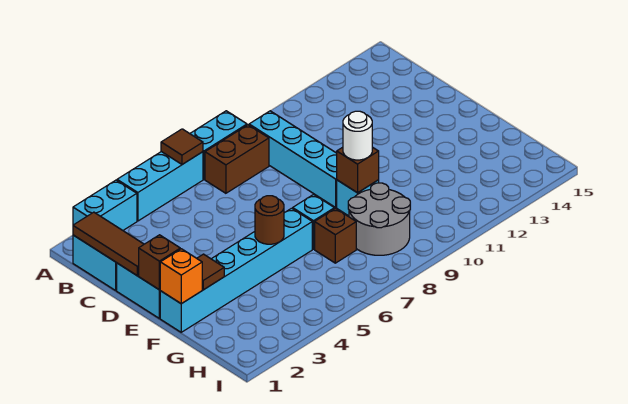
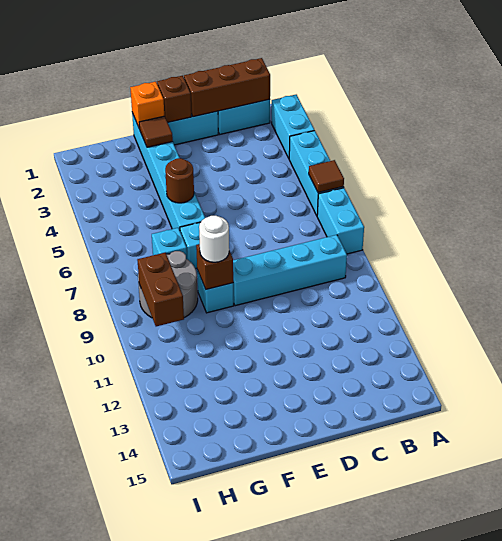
brown tile B1:D1 level 2 -> brown brick B1:D1 level 2
brown brick B7:B8 level 1 -> brown brick H9:H10 level 2
brown brick G7 level 1 -> cyan brick G7 level 1

